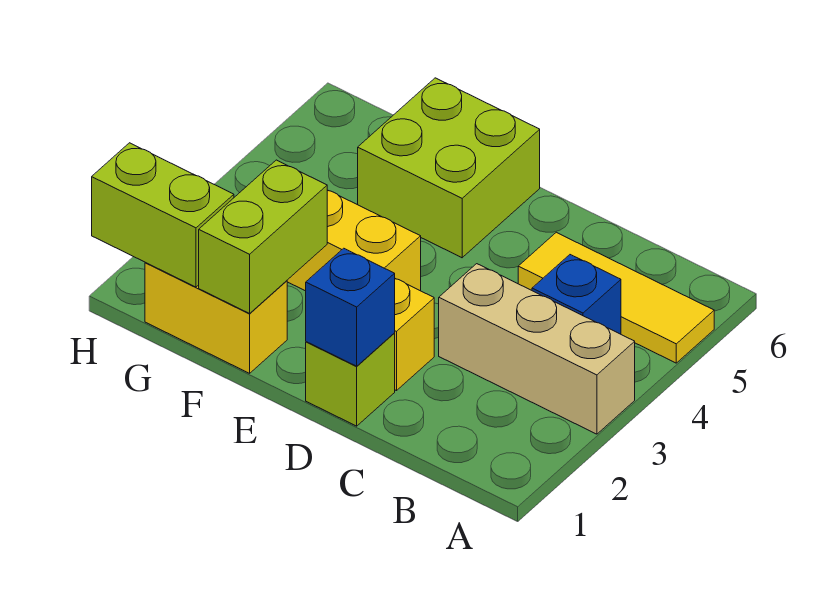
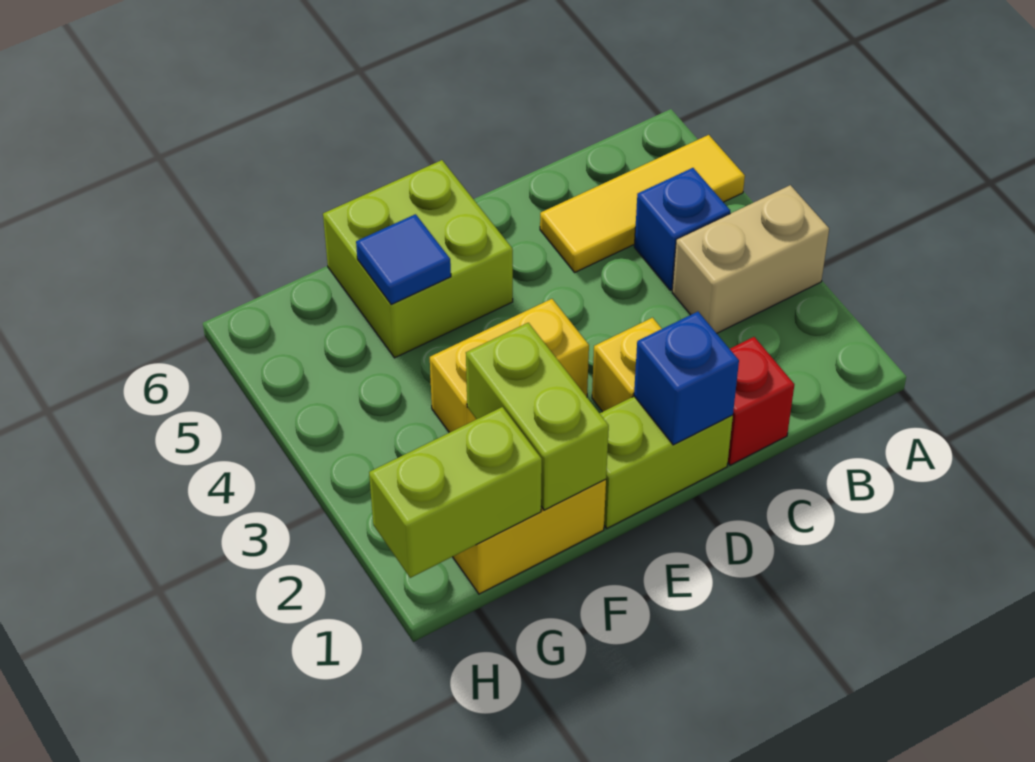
tan brick A3:C3 level 1 -> tan brick A3:B3 level 1
none -> red brick C1 level 1
lime brick D1 level 1 -> lime brick D1:E1 level 1
none -> blue tile F5 level 2

